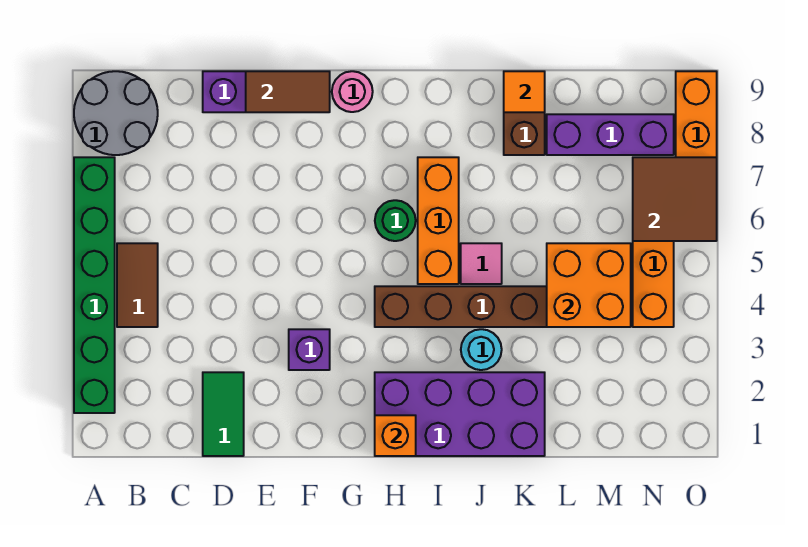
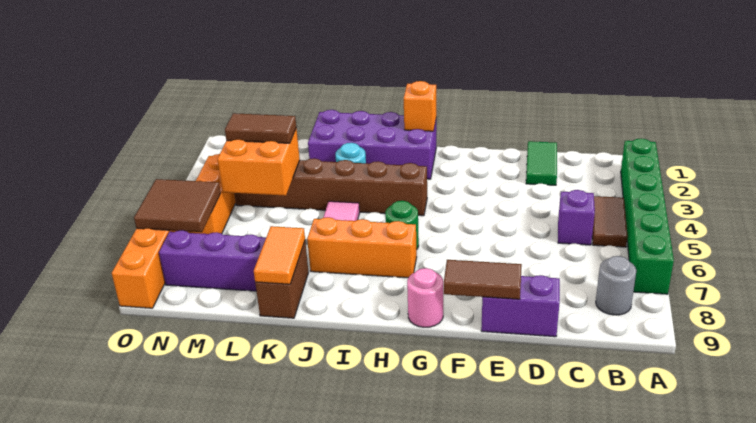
grey round brick A8:B9 level 1 -> grey round brick B8 level 1
purple brick F3 level 1 -> purple brick C5 level 1
orange brick I5:I7 level 1 -> orange brick H7:J7 level 1
orange tile K9 level 2 -> orange tile K8:K9 level 2
none -> brown tile L4:M4 level 3

